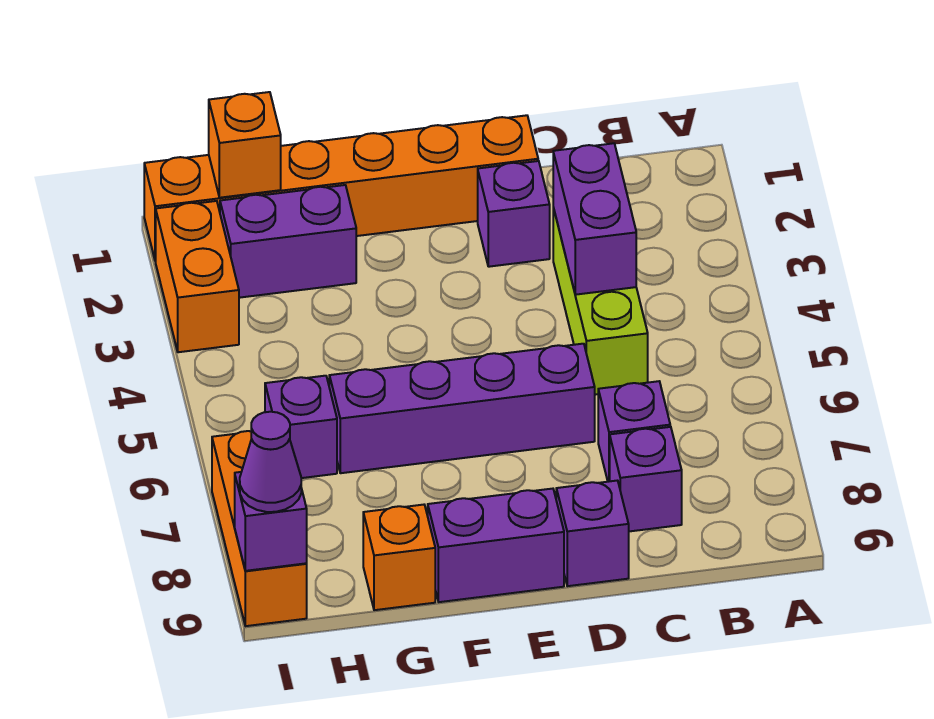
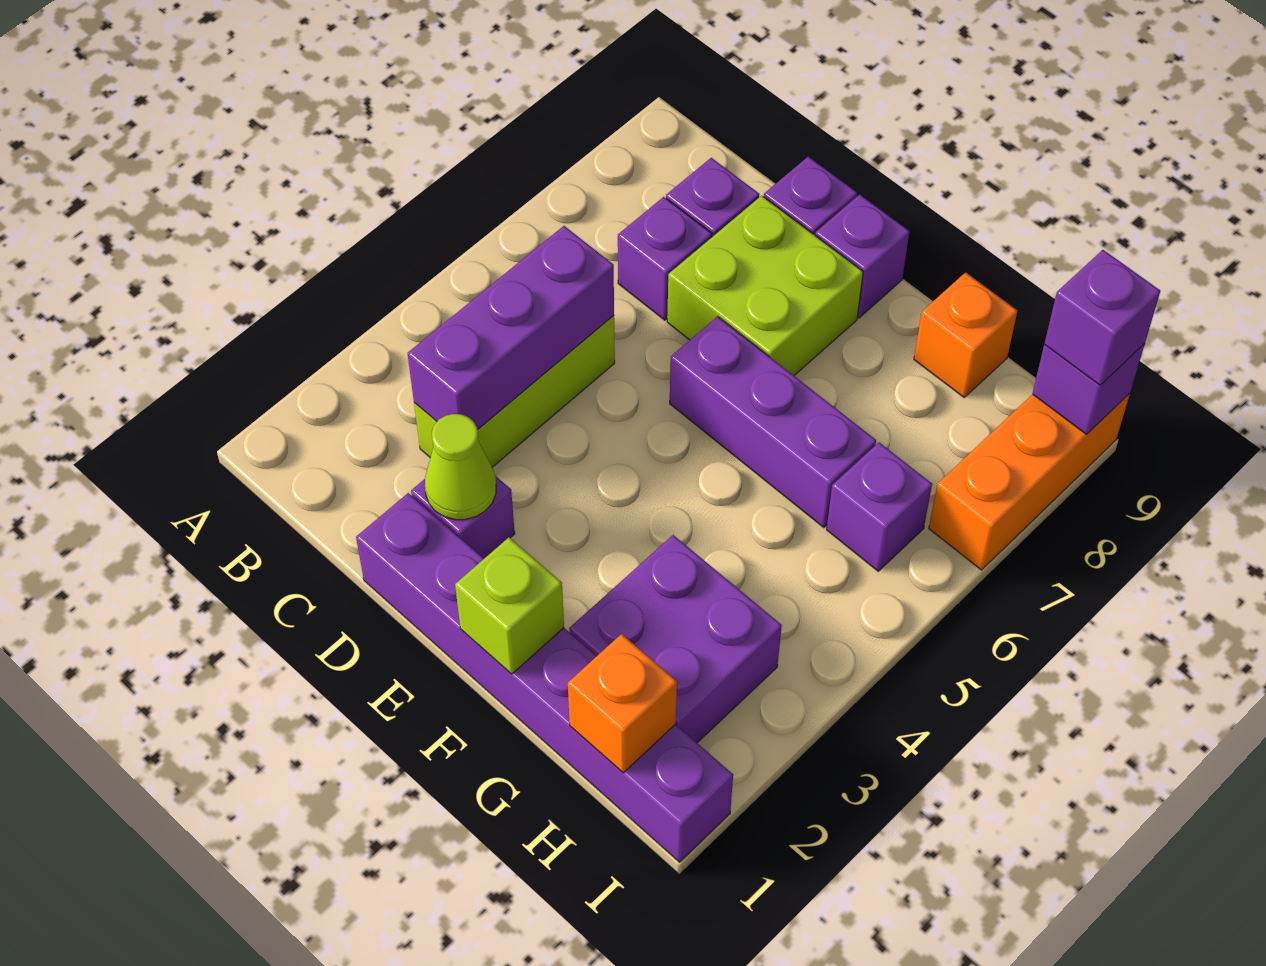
purple brick C3:C4 level 2 -> purple brick C3:C5 level 2
orange brick D1:I1 level 1 -> purple brick D1:I1 level 1
none -> lime cone D2 level 2
purple brick D6:G6 level 1 -> purple brick E6:G6 level 1
none -> lime brick D7:E8 level 1
purple brick E9:F9 level 1 -> purple brick E9 level 1
none -> lime brick F1 level 2
purple brick G2:H2 level 1 -> purple brick G2:H3 level 1
orange brick I2:I3 level 1 -> none
purple cone I9 level 3 -> purple brick I9 level 3

